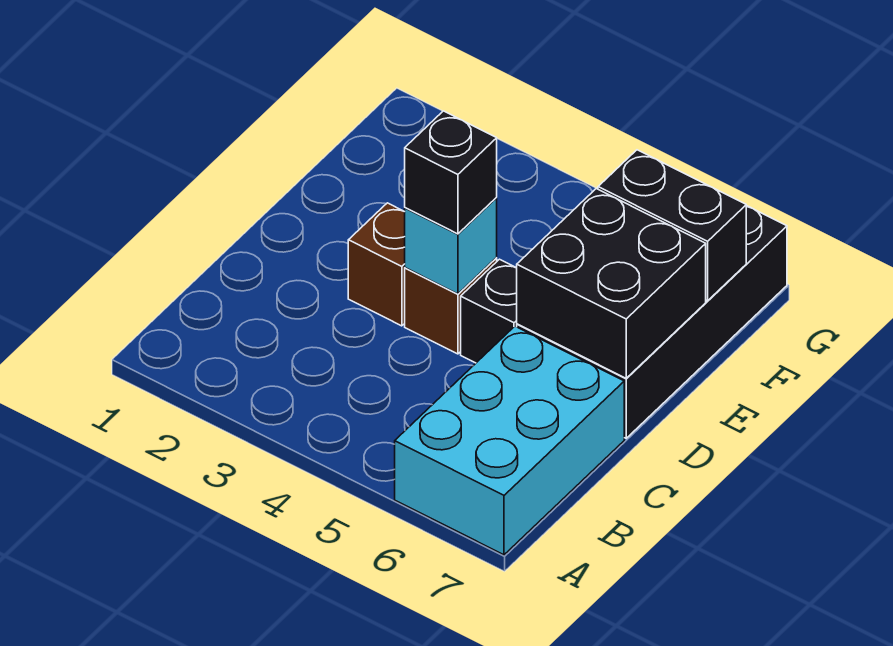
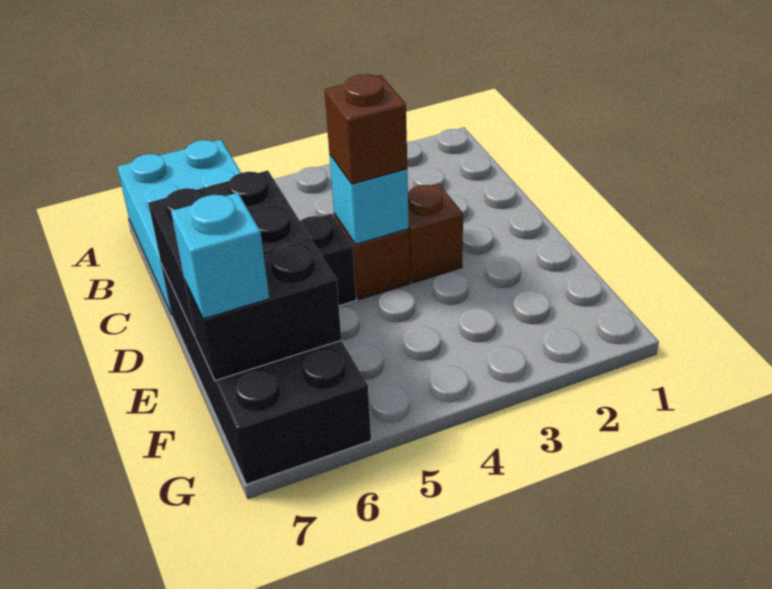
black brick D4 level 3 -> brown brick D4 level 3
none -> cyan brick F7 level 3

